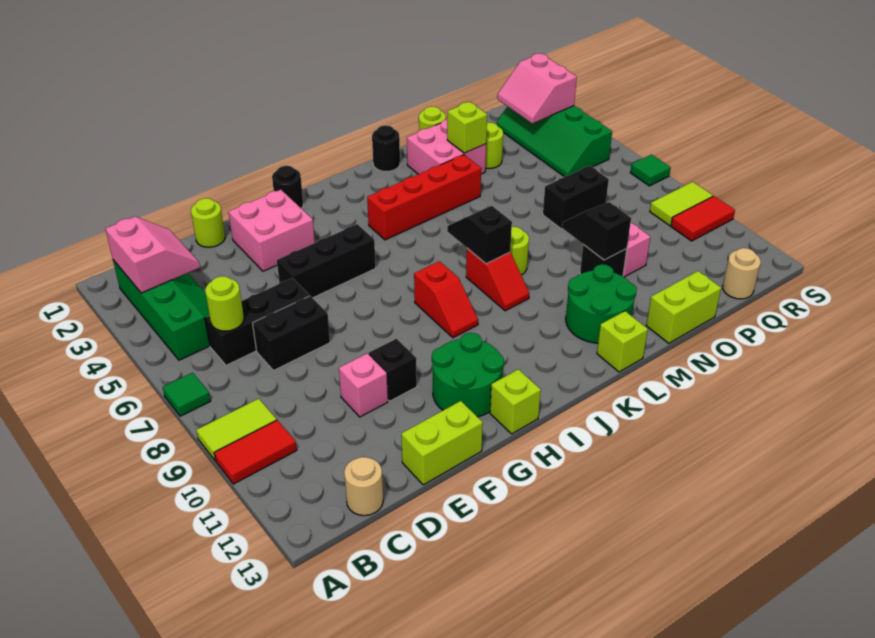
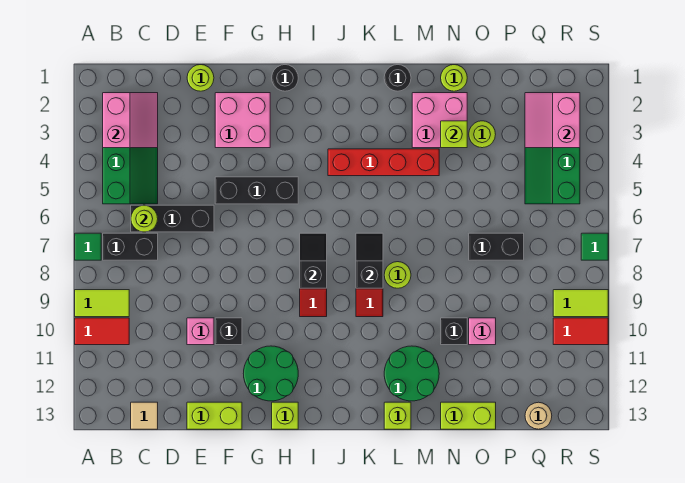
tan round brick C13 level 1 -> tan tile C13 level 1
black brick D7:E7 level 1 -> black brick B7:C7 level 1
black slope N9:N10 level 2 top 10 -> black slope I7:I8 level 2 top 8

